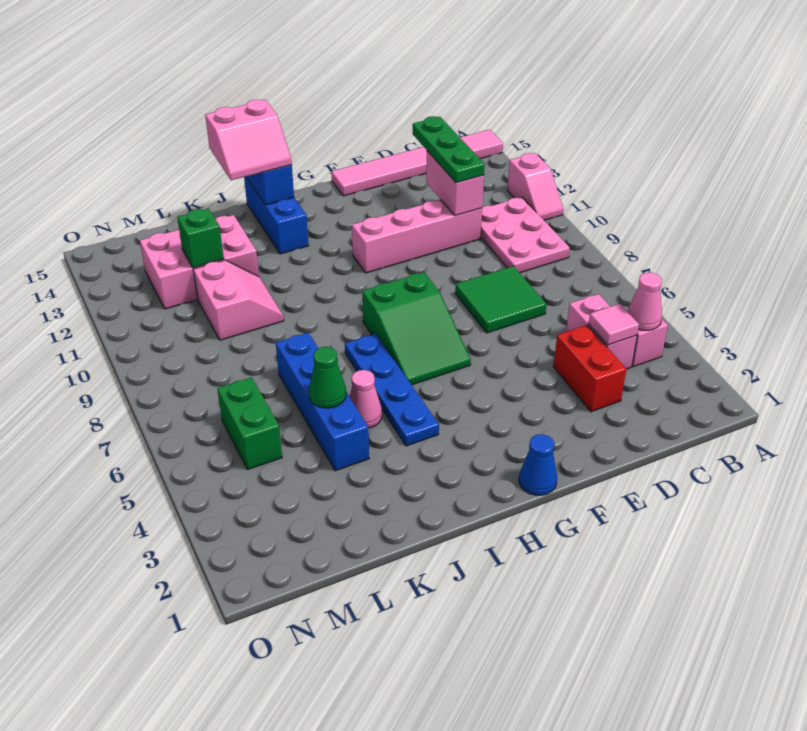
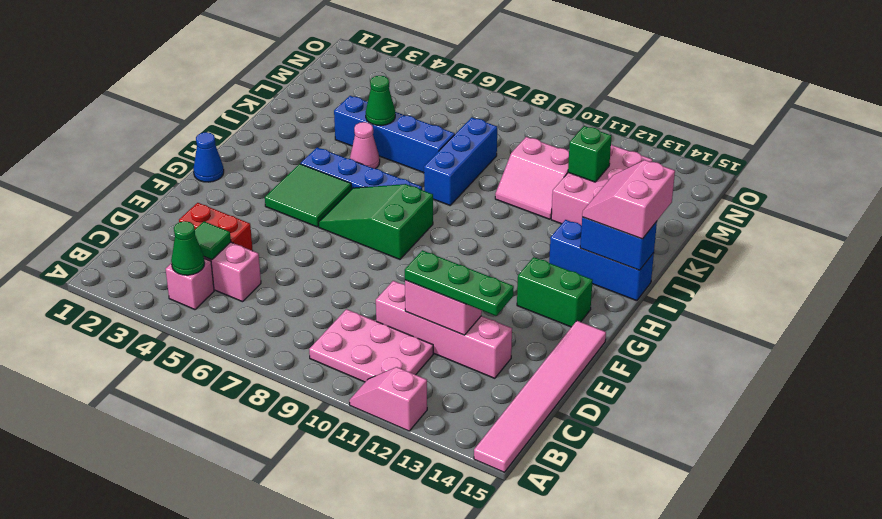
pink cone B4 level 2 -> green cone B4 level 2
pink tile C4 level 2 -> green tile C4 level 2
green tile D7:E8 level 1 -> green tile G4:H5 level 1
pink brick D11:G11 level 1 -> pink brick D10:D13 level 1
none -> blue brick J8:L8 level 1
green brick M5:M6 level 1 -> green brick G13:G14 level 1

